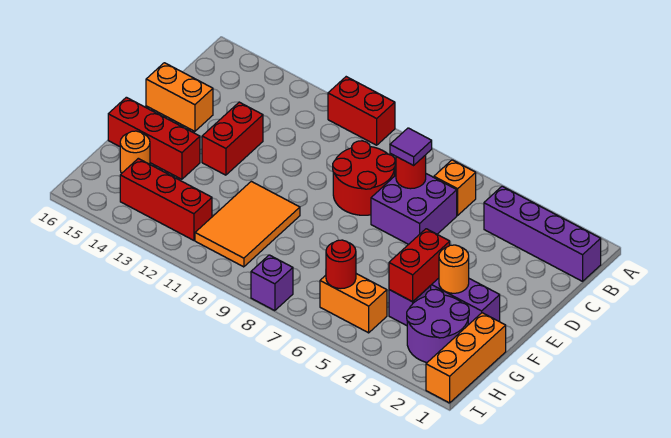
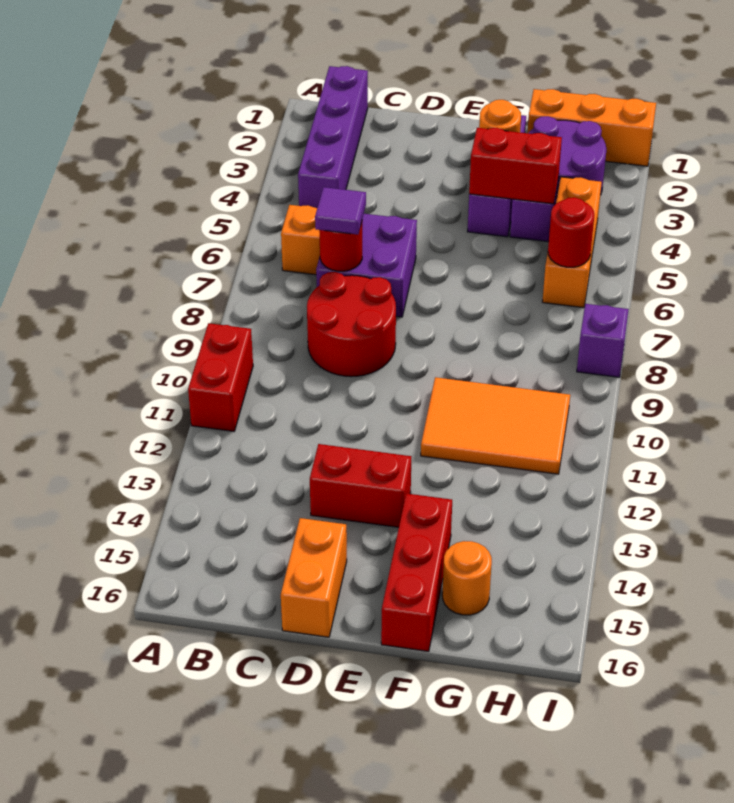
orange brick H5:H6 level 1 -> orange brick H4:H6 level 1
red brick H12:H14 level 1 -> none

